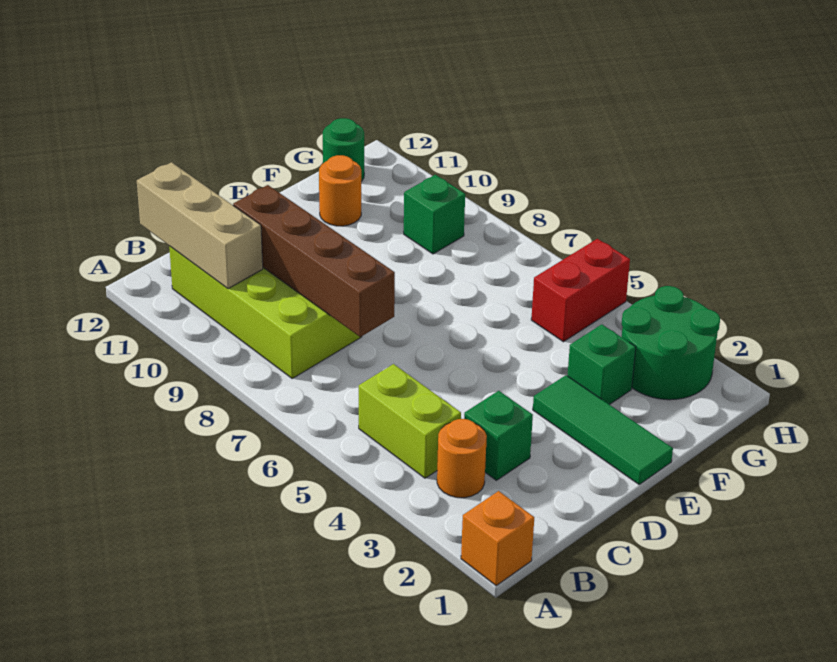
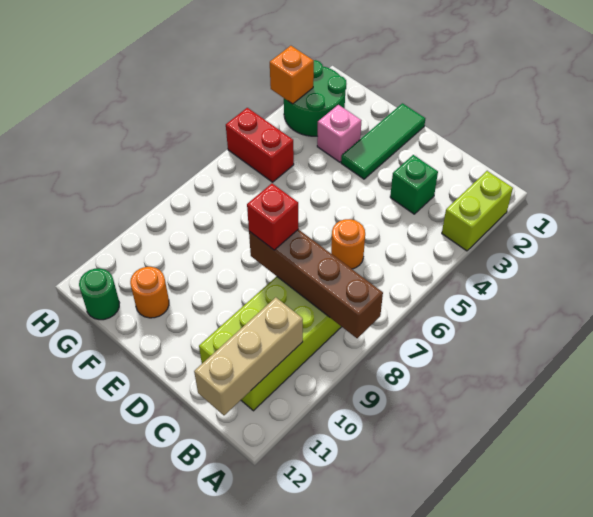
orange brick A1 level 1 -> orange brick H3 level 2
orange round brick B3 level 1 -> orange round brick C6 level 1
lime brick B4:B5 level 1 -> lime brick A2:A3 level 1
brown brick C7:C10 level 2 -> brown brick A8:D8 level 2
none -> red brick D8 level 3
green brick F3 level 1 -> pink brick F3 level 1
green brick G9 level 1 -> none

